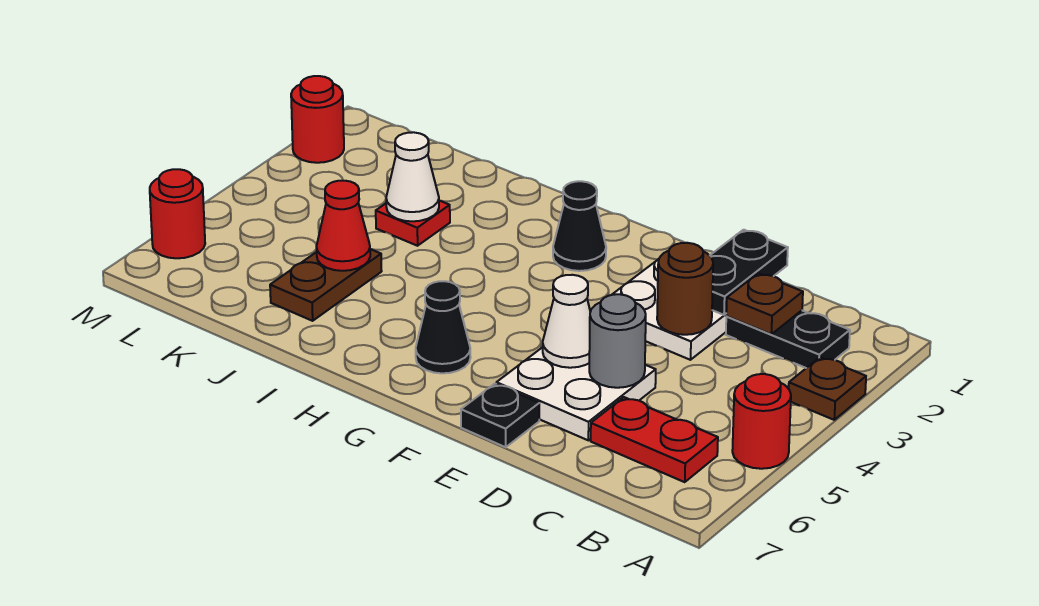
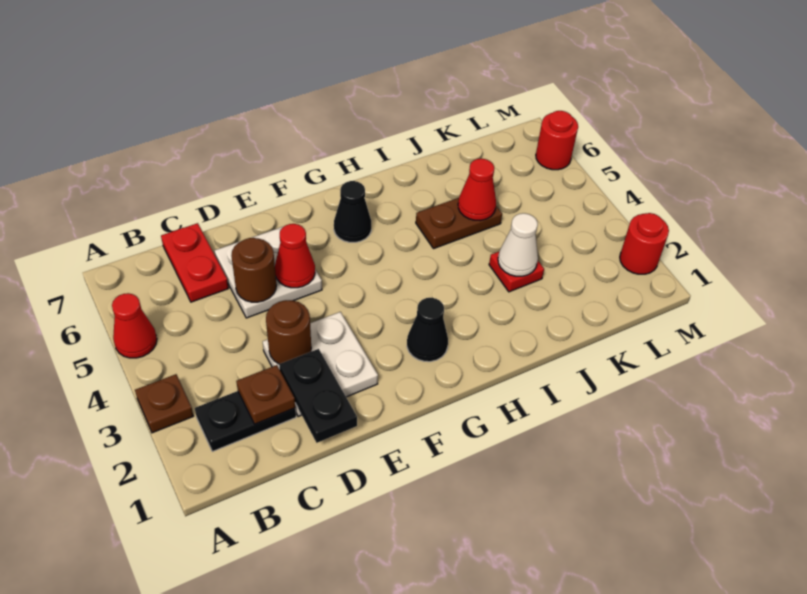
red round brick A5 level 1 -> red cone A5 level 1
red plate B6:C6 level 1 -> red plate C6:C7 level 1
grey round brick D5 level 2 -> brown round brick D5 level 2
white cone E5 level 2 -> red cone E5 level 2
black plate E7 level 1 -> none
brown plate J5:J6 level 1 -> brown plate I5:J5 level 1

